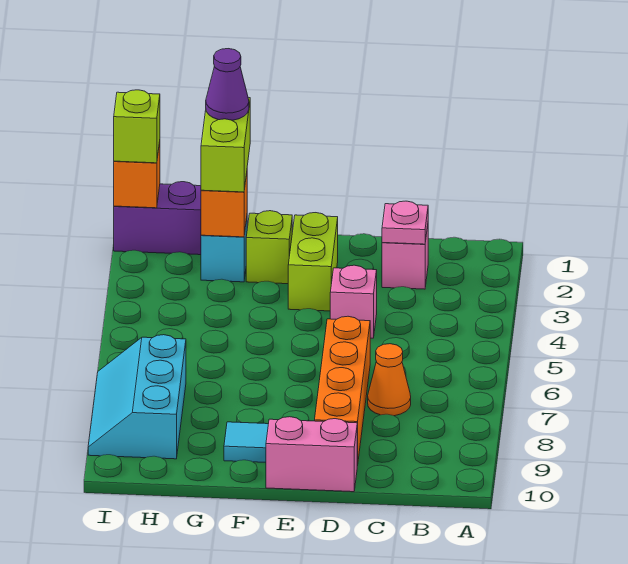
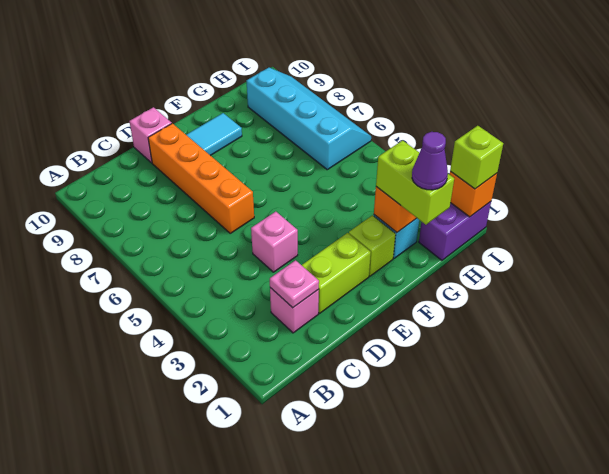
orange cone C7 level 1 -> none
pink brick D10:E10 level 1 -> pink brick D10 level 1
lime brick E2:E3 level 1 -> lime brick D2:E2 level 1
cyan slope H7:I9 level 1 top H -> cyan slope H6:I9 level 1 top H

